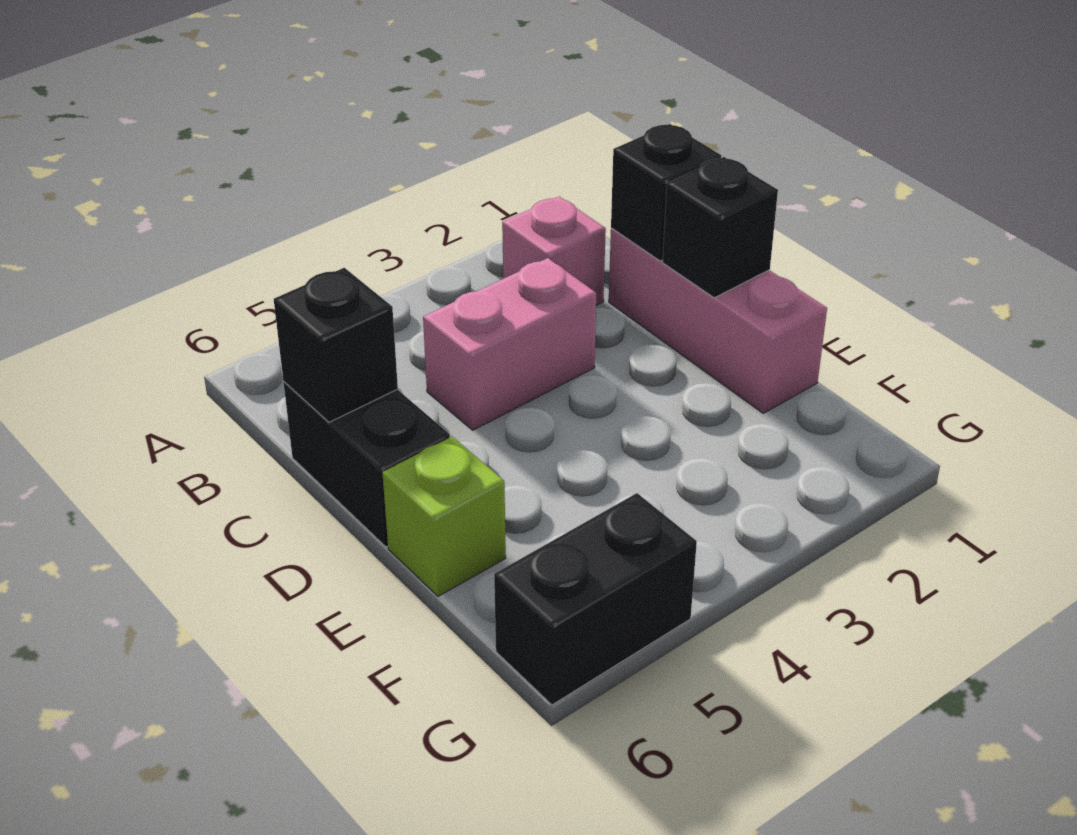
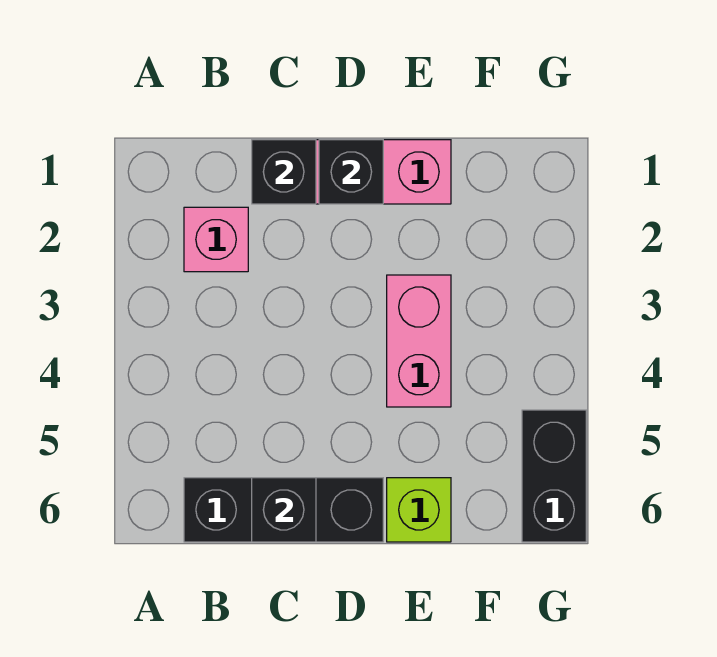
pink brick C3:C4 level 1 -> pink brick E3:E4 level 1
black brick C6:D6 level 1 -> black brick B6:D6 level 1

